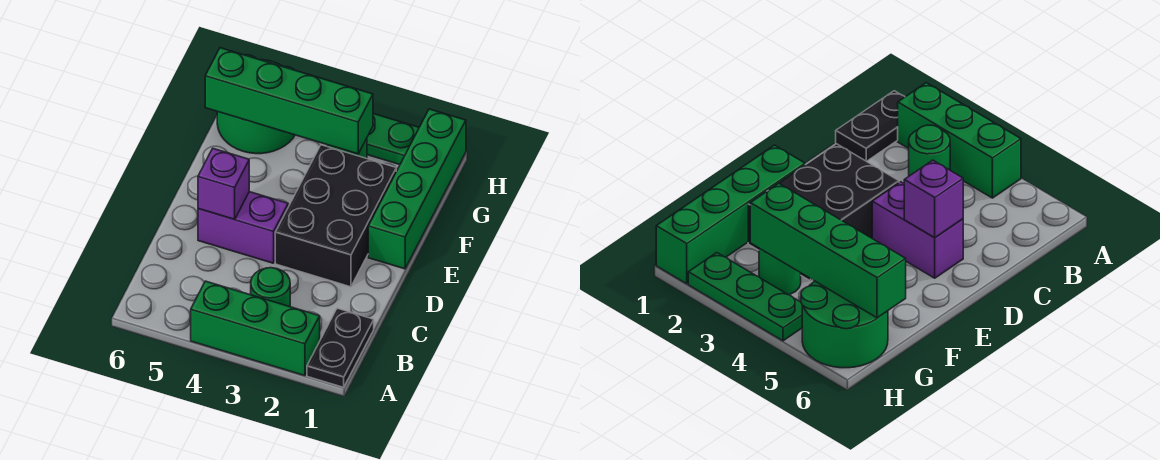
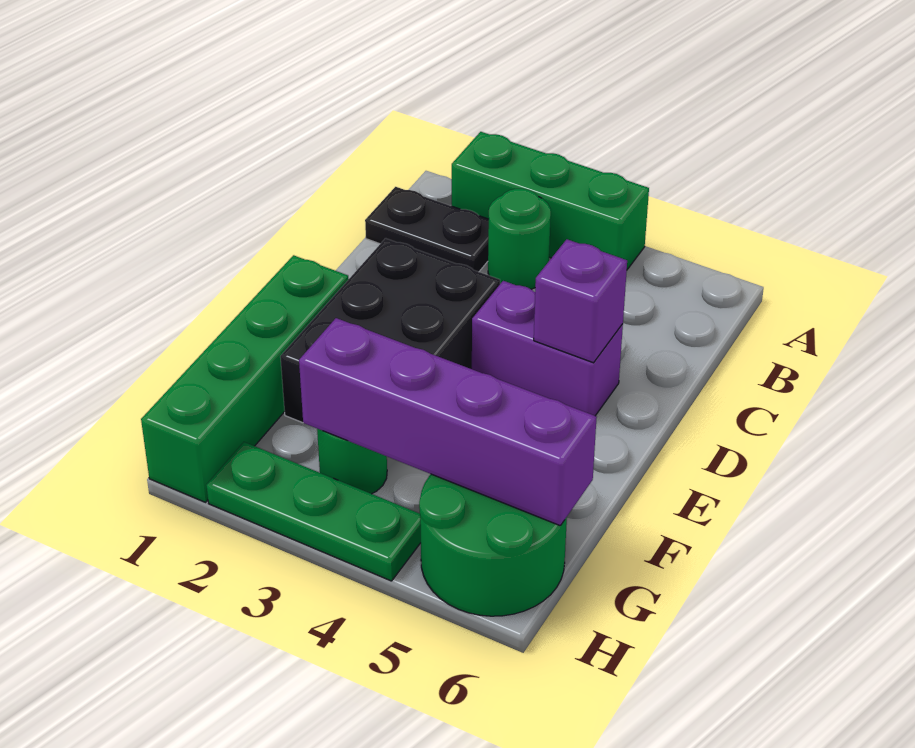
black plate A1:B1 level 1 -> black plate B1:B2 level 1
green brick G3:G6 level 2 -> purple brick G3:G6 level 2

